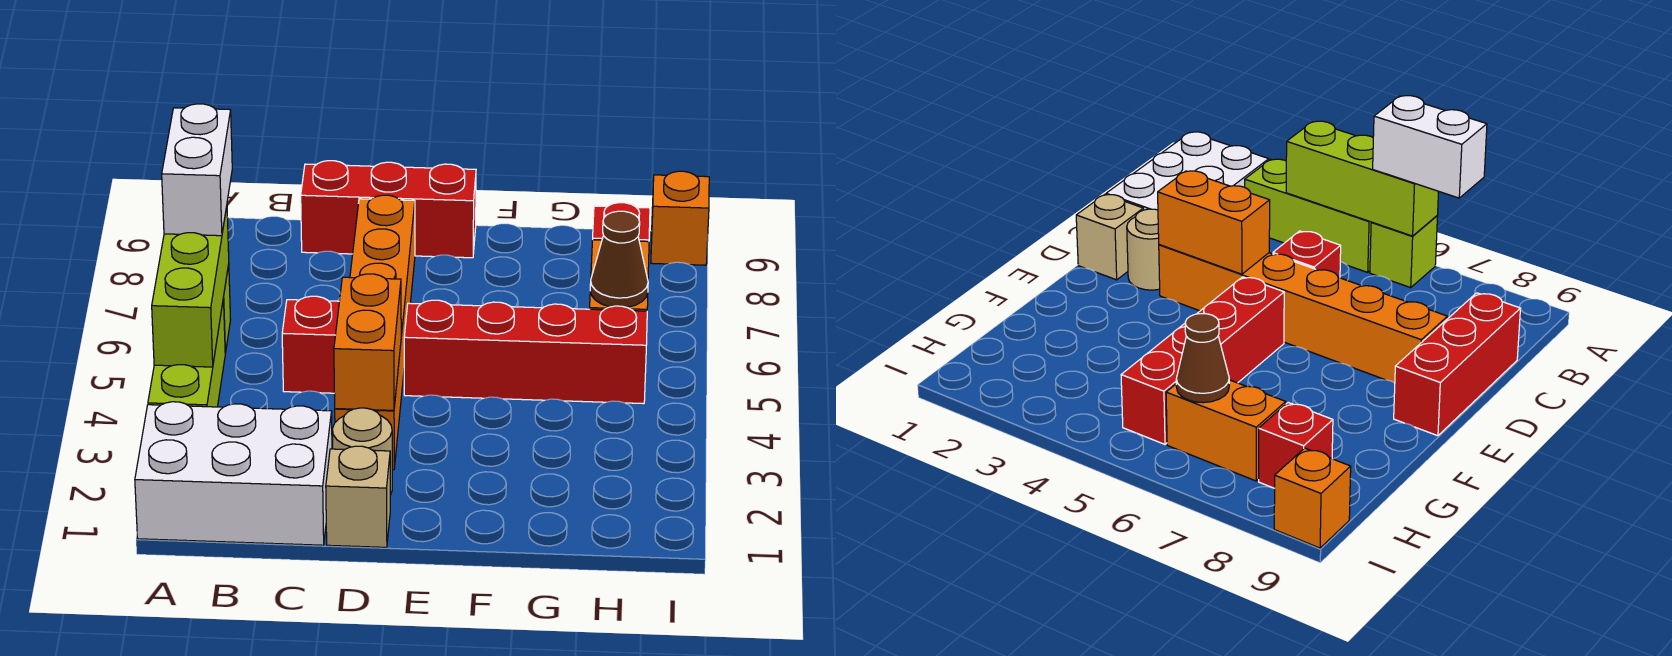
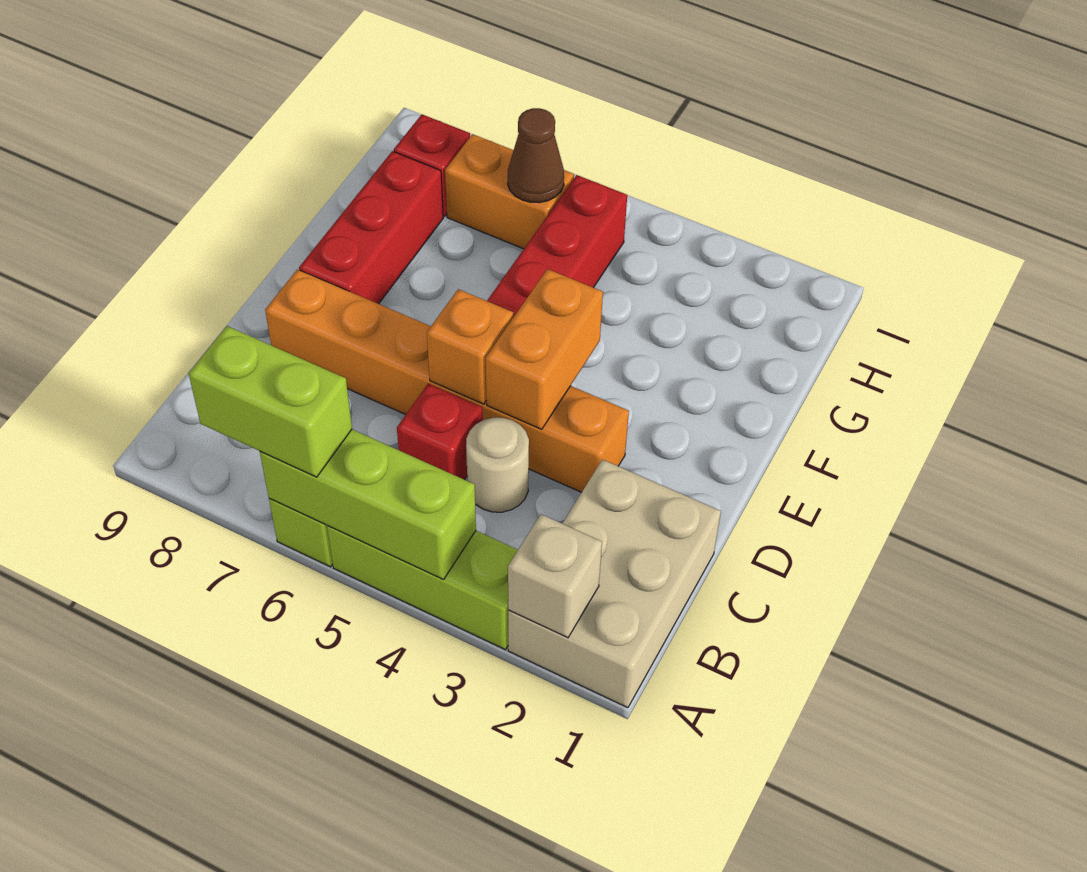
white brick A1:C2 level 1 -> tan brick A1:C2 level 1
white brick A6:A7 level 3 -> lime brick A6:A7 level 3
red brick C9:E9 level 1 -> red brick E8:G8 level 1
tan brick D1 level 1 -> tan brick A2 level 2
tan round brick D2 level 1 -> tan round brick C4 level 1
orange brick D3:D4 level 2 -> orange brick D4:E4 level 2
orange brick I9 level 1 -> orange brick D5 level 2

